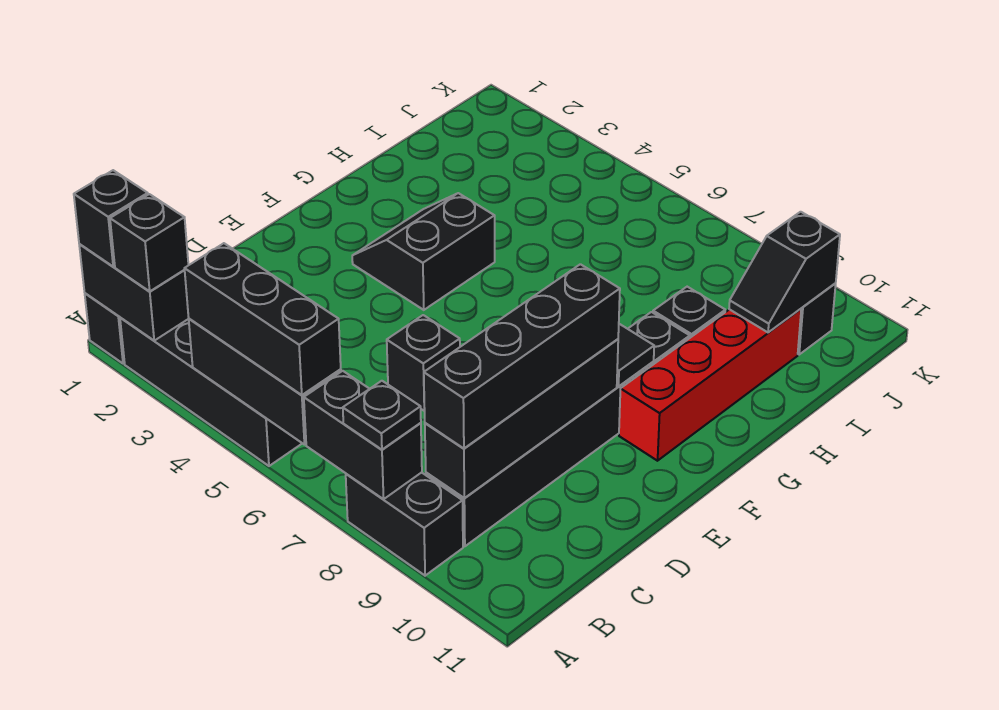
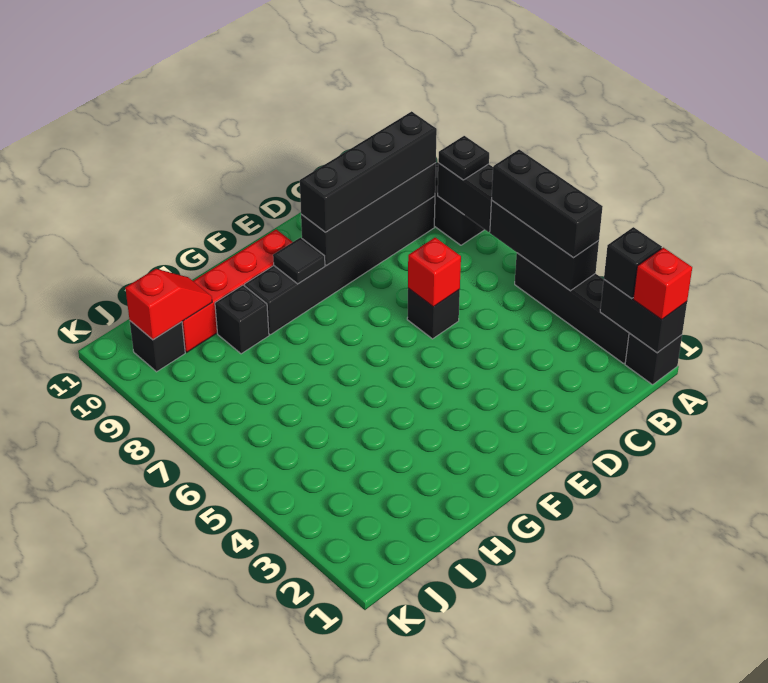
black brick A1 level 3 -> red brick A1 level 3
none -> red brick D6 level 2
black slope F3:G4 level 1 top 4 -> none
black slope I10:J10 level 2 top J -> red slope I10:J10 level 2 top J

